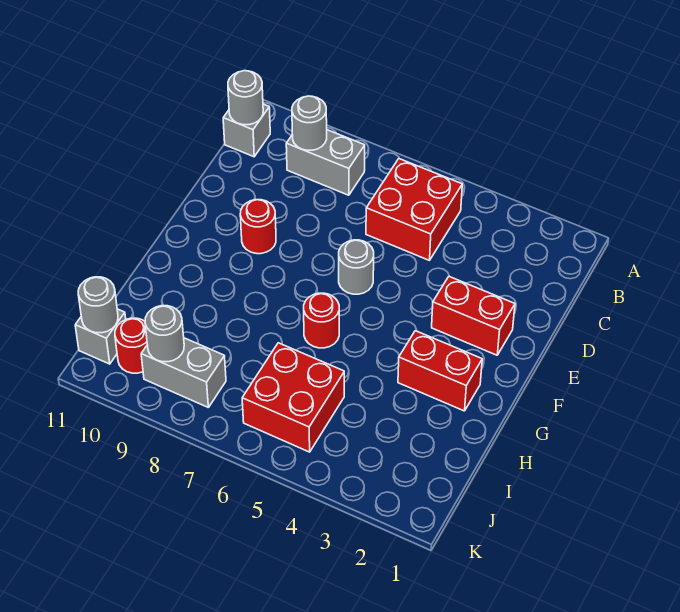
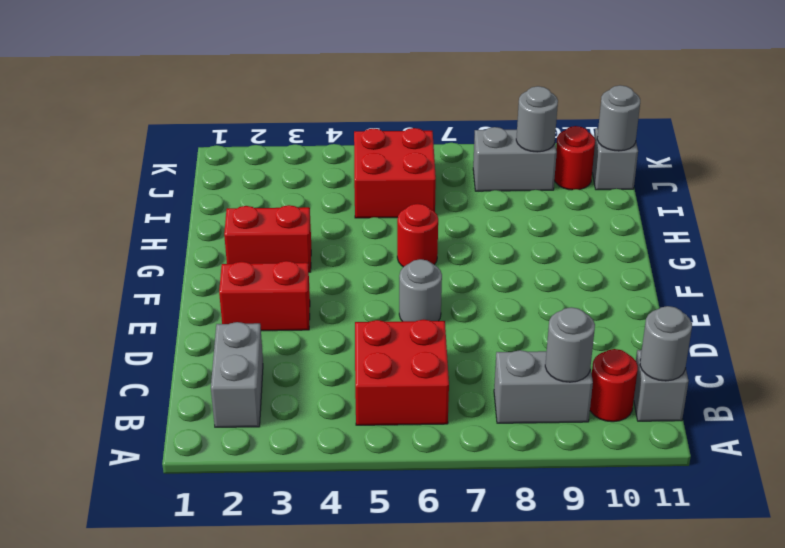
none -> grey brick B2:C2 level 1
red round brick E9 level 1 -> red round brick B10 level 1

